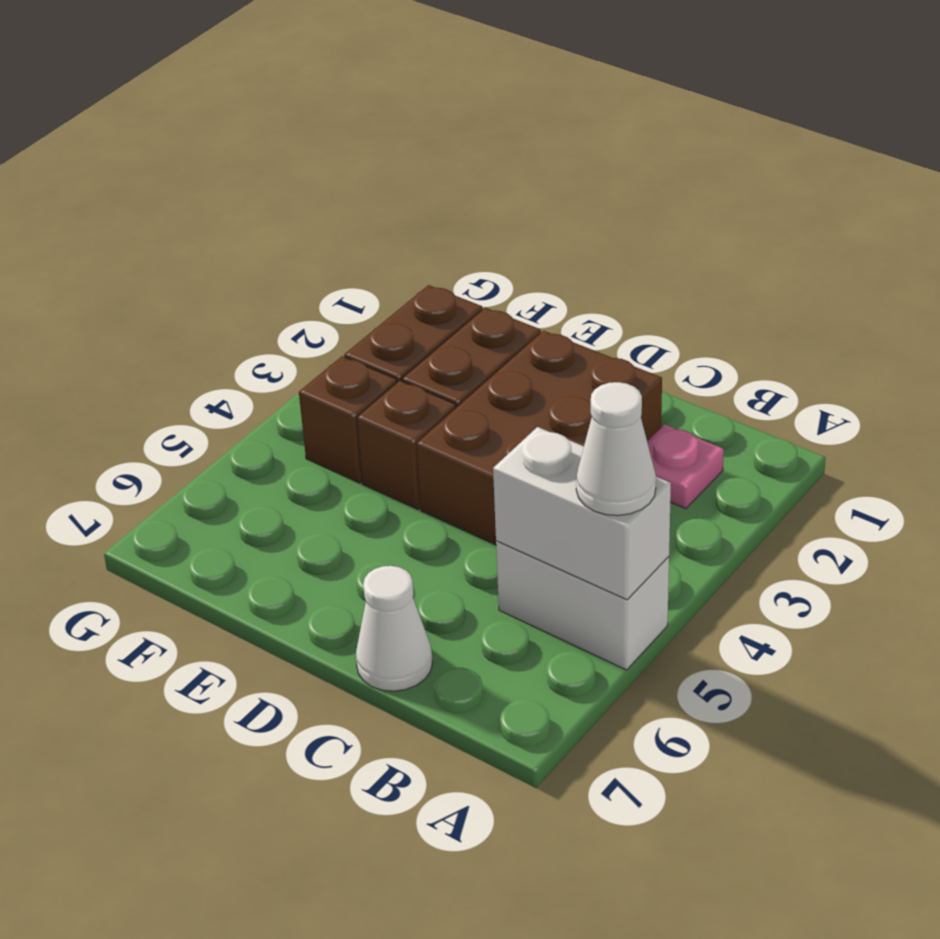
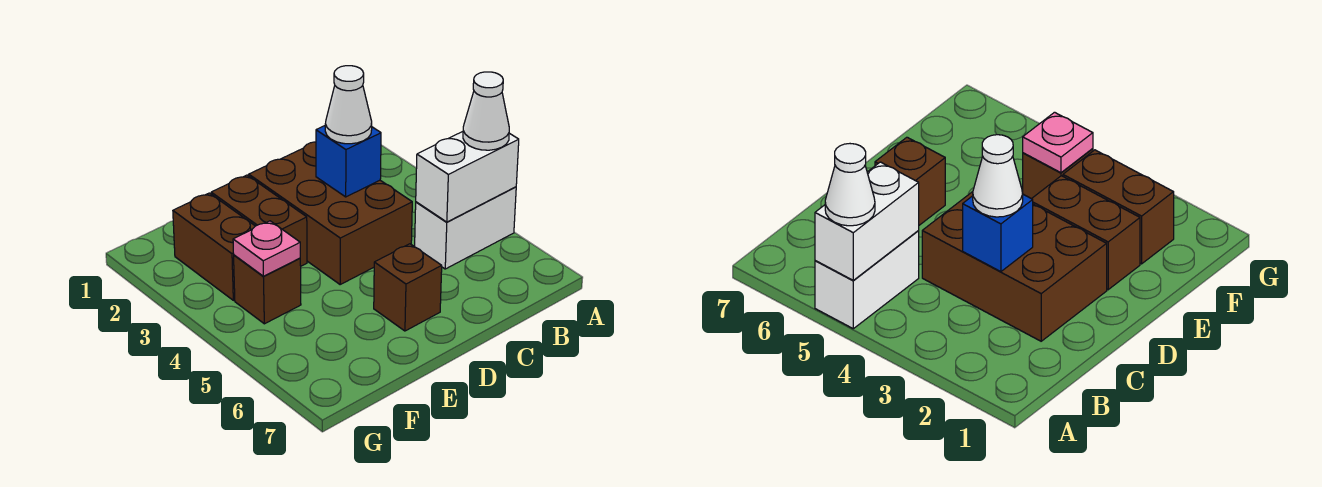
pink plate B2 level 1 -> pink plate F4 level 2
none -> blue brick C3 level 2
white cone C7 level 1 -> white cone C3 level 3
brown brick E4 level 1 -> brown brick D6 level 1

